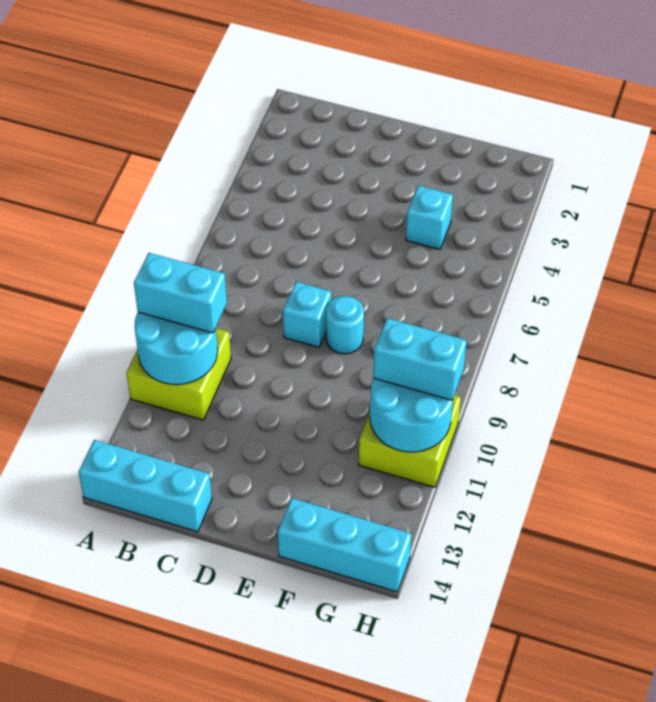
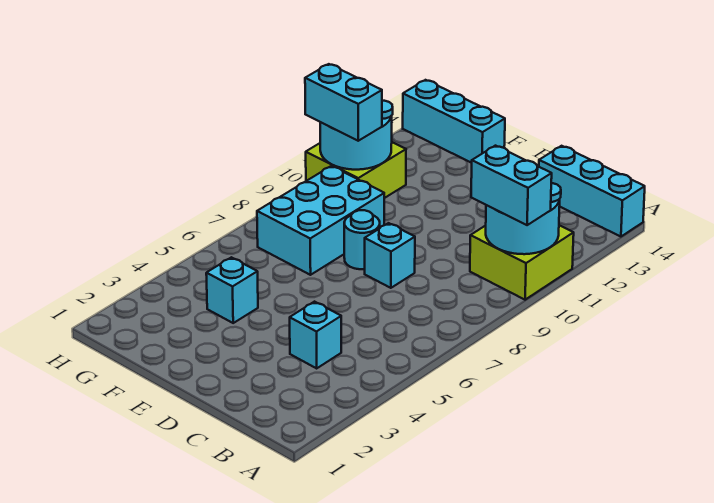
none -> cyan brick C4 level 1
none -> cyan brick F7:G9 level 1

